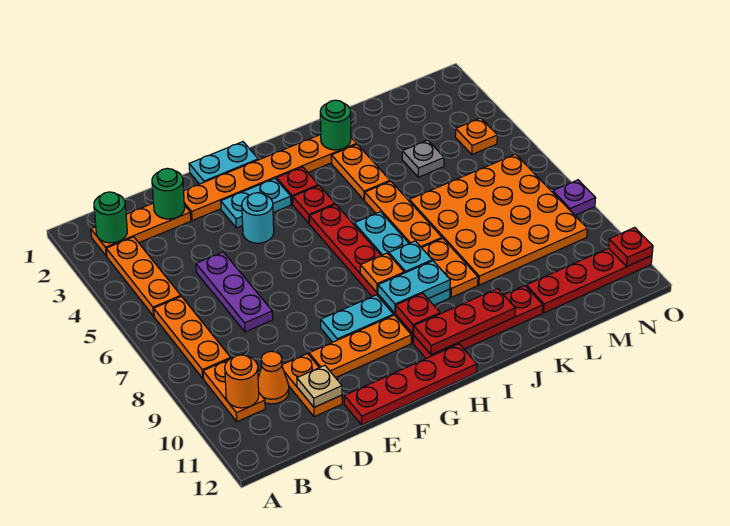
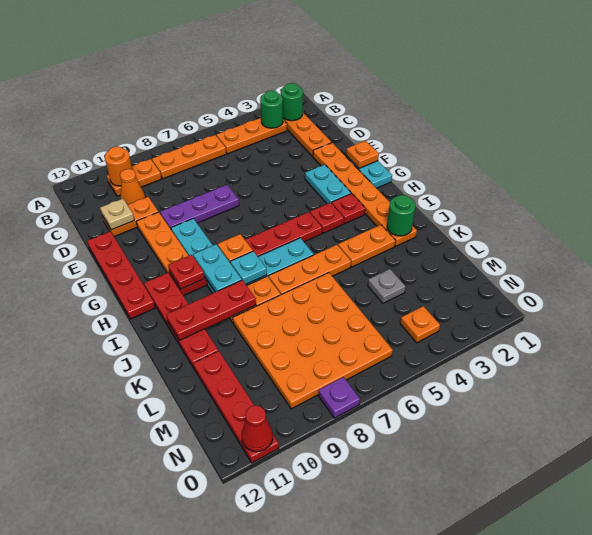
green round brick D2 level 2 -> green round brick B3 level 2
purple plate D5:D7 level 1 -> purple plate E7:E9 level 1
none -> orange plate F1 level 2
cyan round brick F4 level 1 -> none
red plate H11:J11 level 2 -> red plate J9:J11 level 2
red plate O11 level 2 -> red cone O11 level 2

